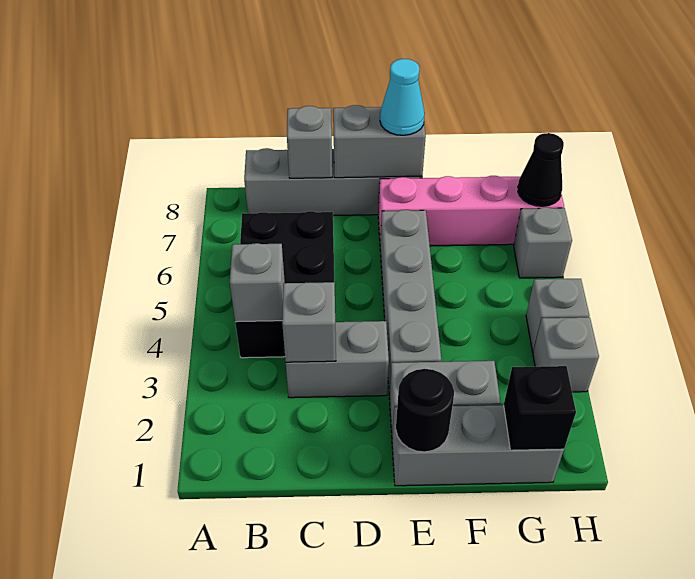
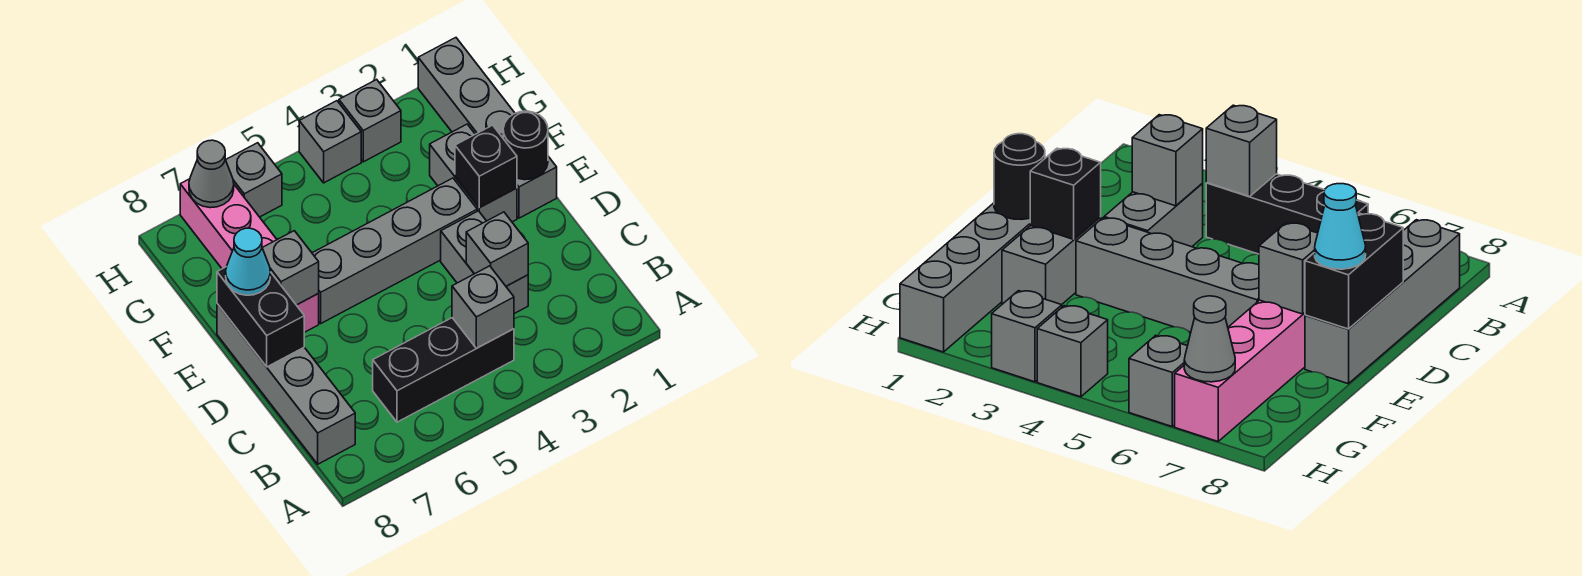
black brick B4:C6 level 1 -> black brick B4:B6 level 1
grey brick C8 level 2 -> grey brick E7 level 2
grey brick D8:E8 level 2 -> black brick D8:E8 level 2
grey brick E1:G1 level 1 -> grey brick E1:H1 level 1
black brick G1 level 2 -> black brick E2 level 2
black cone H7 level 2 -> grey cone H7 level 2

